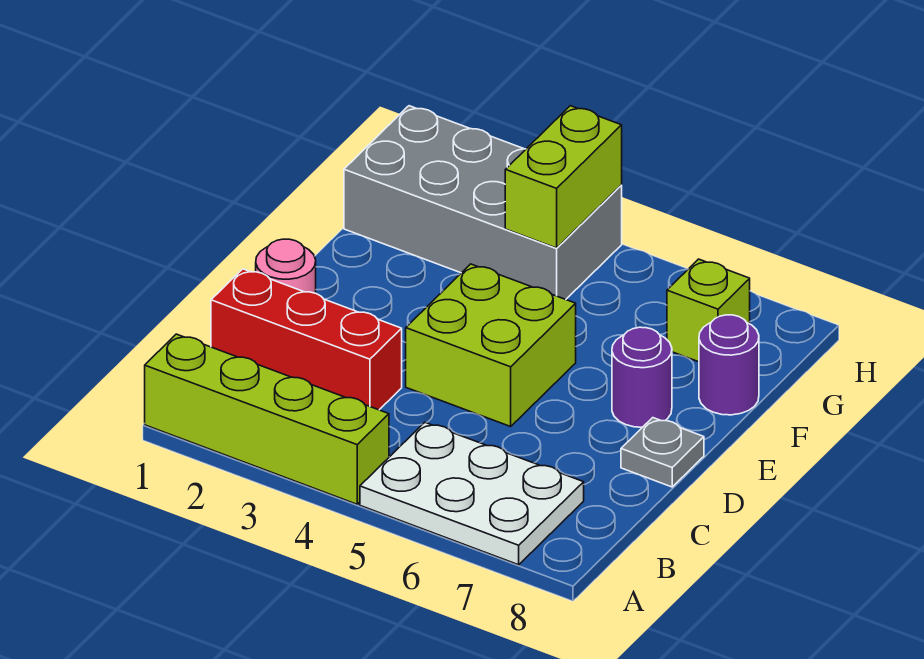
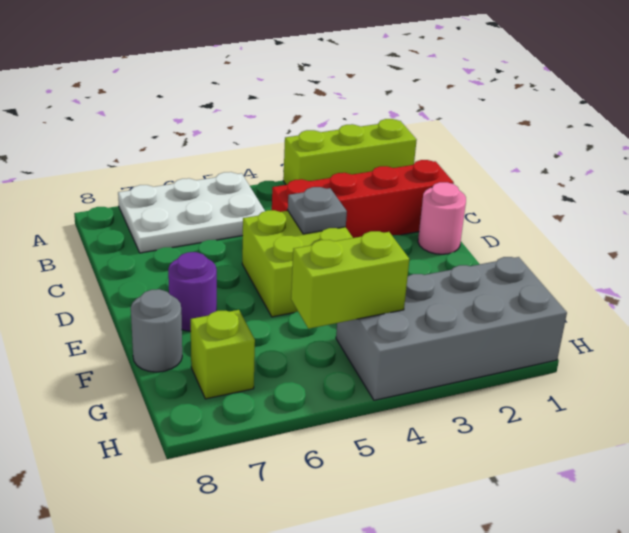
lime brick A1:A4 level 1 -> lime brick A1:A3 level 1
red brick C1:C3 level 1 -> red brick C1:C4 level 1
grey plate D8 level 1 -> grey plate D4 level 2
purple round brick F8 level 1 -> grey round brick F8 level 1
lime brick G4:H4 level 2 -> lime brick G4:G5 level 2

